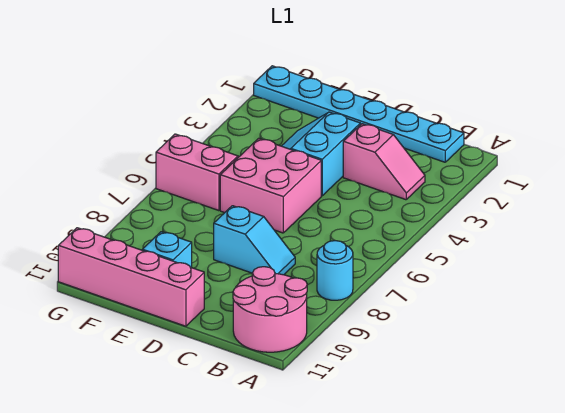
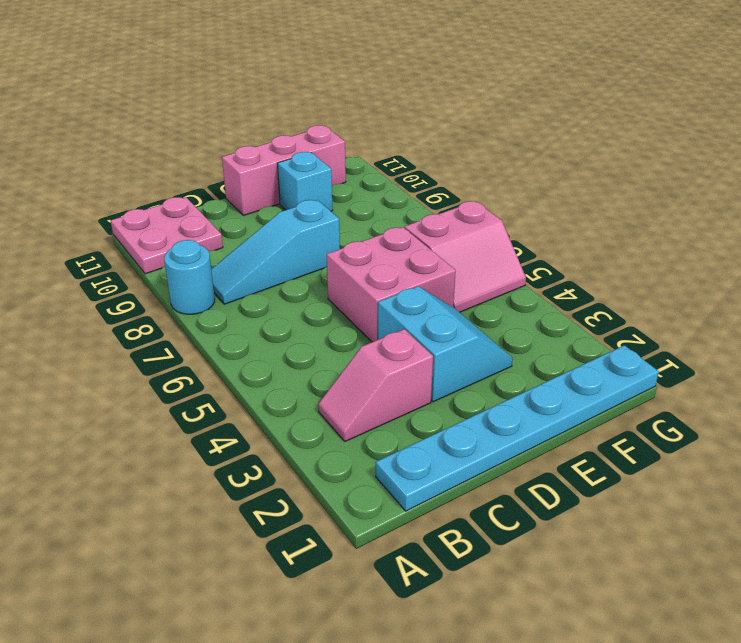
pink round brick A10:B11 level 1 -> pink plate A10:B11 level 1
cyan slope C8:D8 level 1 top D -> cyan slope B8:D8 level 1 top D
pink brick D11:G11 level 1 -> pink brick D11:F11 level 1

